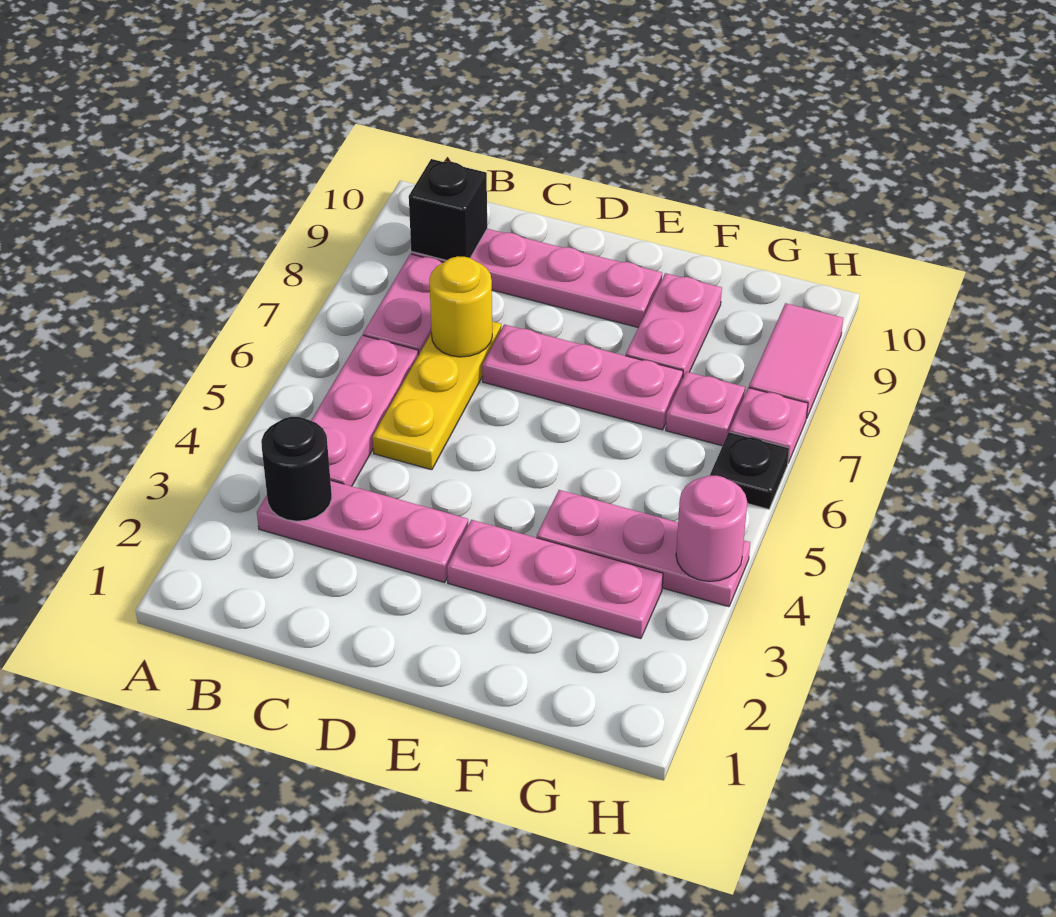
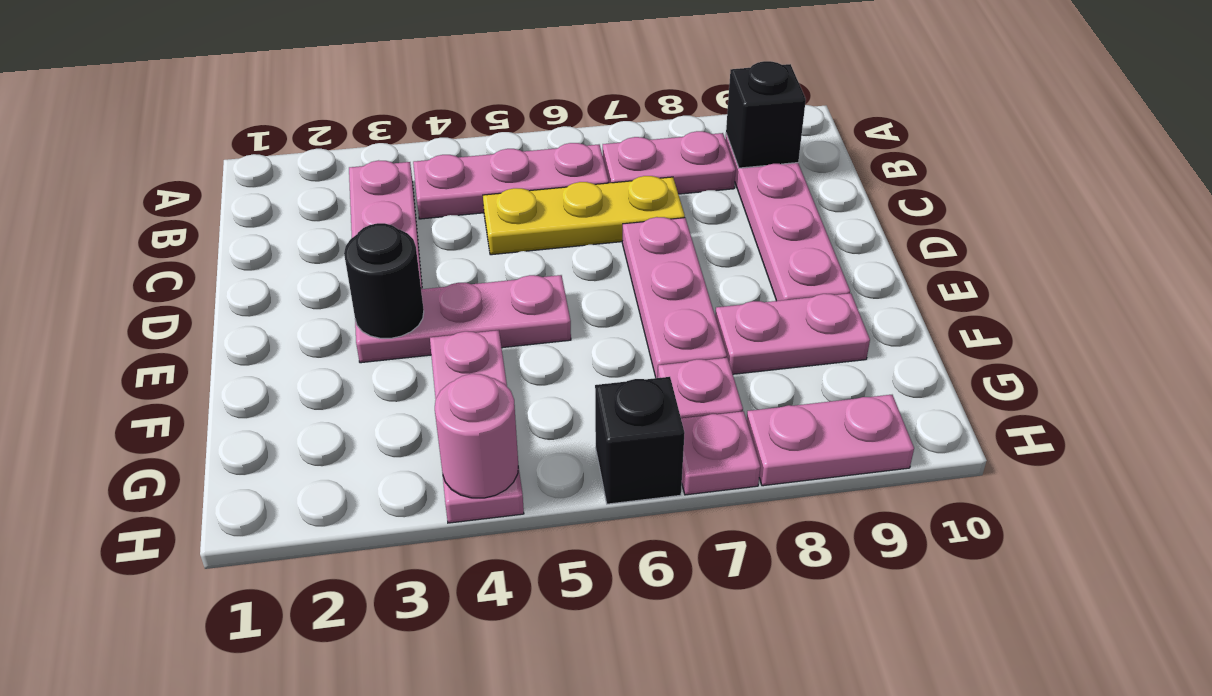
black round brick B3 level 2 -> black round brick E3 level 2
yellow round brick C7 level 2 -> none
pink plate E3:G3 level 1 -> pink plate E3:E5 level 1
black plate H6 level 1 -> black brick H6 level 1
pink tile H8:H9 level 1 -> pink plate H8:H9 level 1

